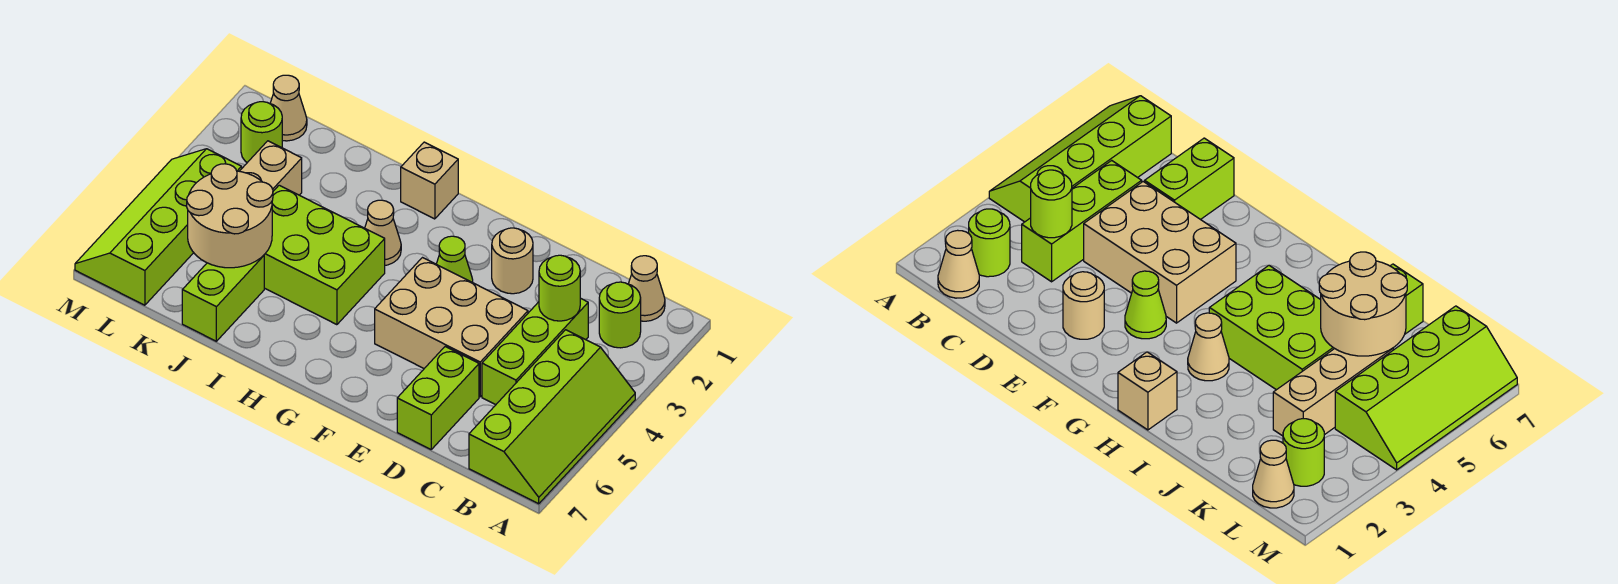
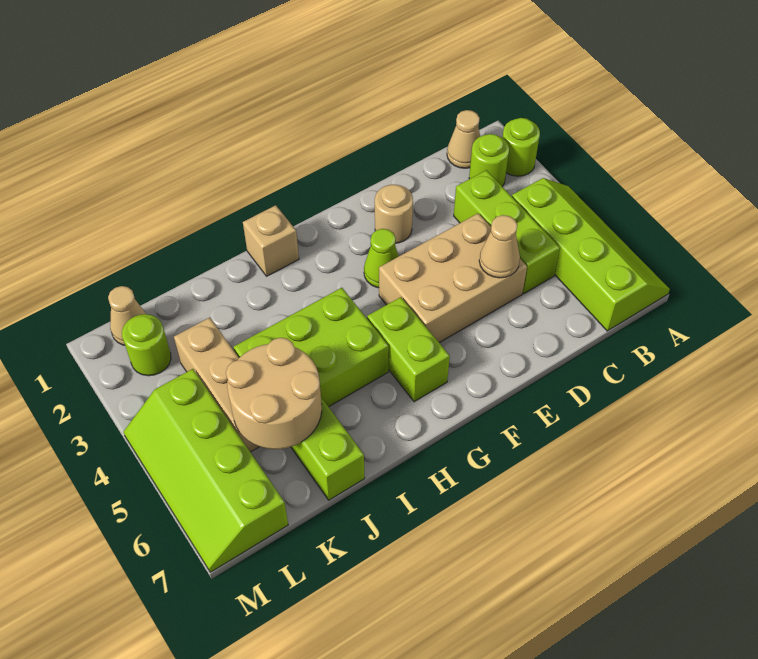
lime round brick C3 level 2 -> lime round brick A2 level 1
lime brick D6:D7 level 1 -> lime brick G5:G6 level 1
tan cone H3 level 1 -> tan cone D5 level 2

